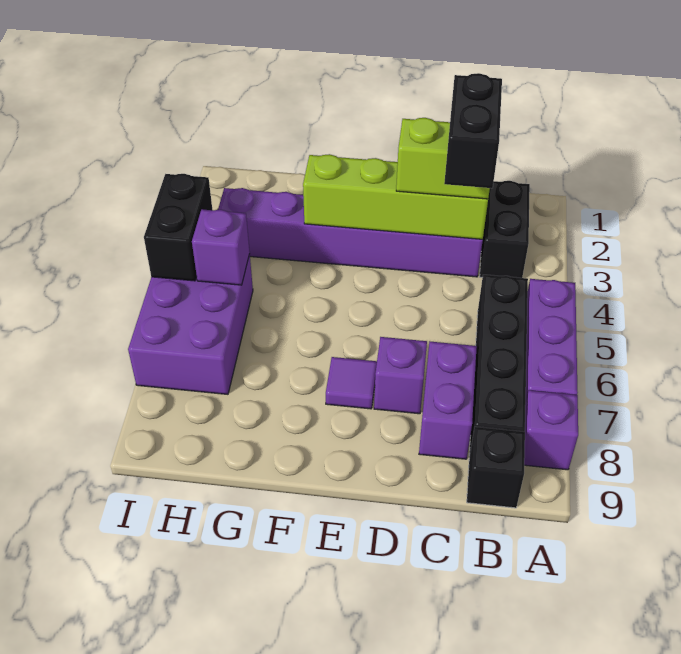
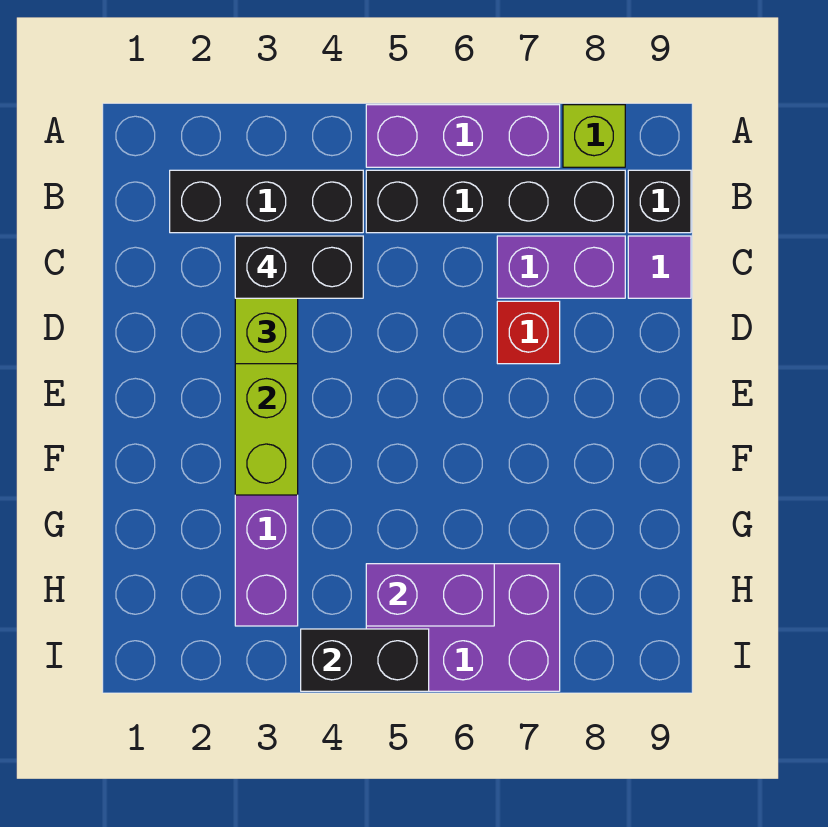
purple brick A8 level 1 -> lime brick A8 level 1
black brick B2:B3 level 1 -> black brick B2:B4 level 1
purple brick D7 level 1 -> red brick D7 level 1
purple tile E7 level 1 -> purple tile C9 level 1
purple brick H5 level 2 -> purple brick H5:H6 level 2

